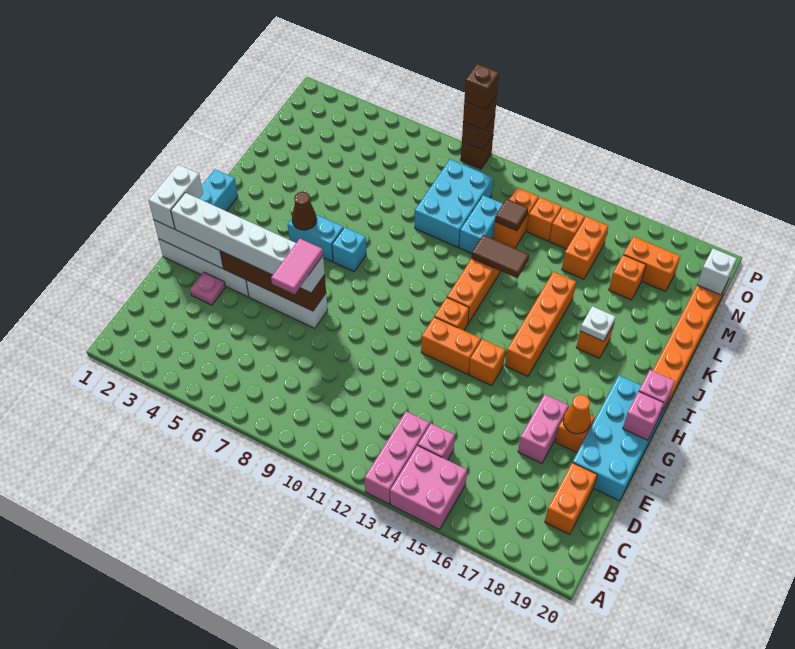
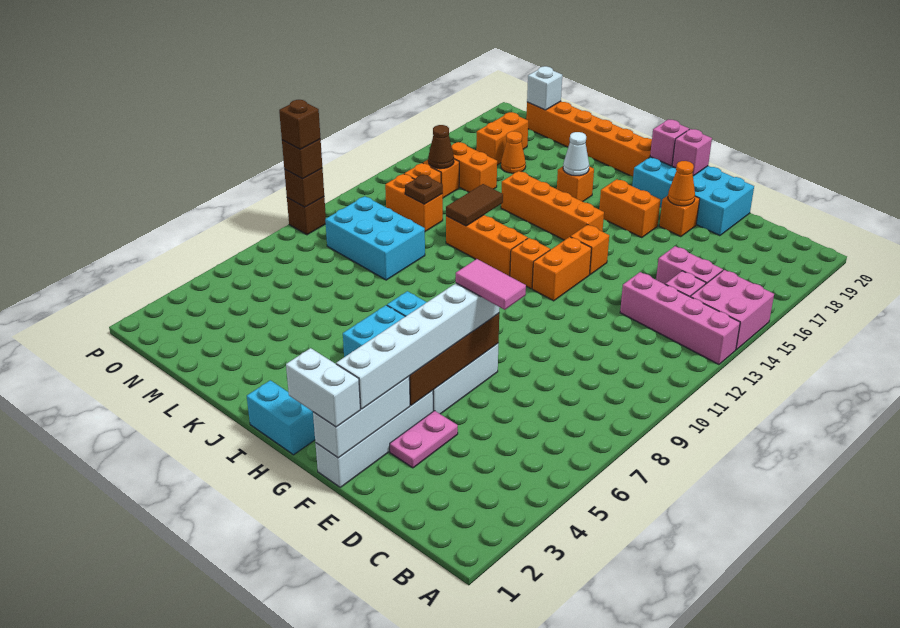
pink brick A13:C13 level 1 -> pink brick A13:D13 level 1
orange brick C19:D19 level 1 -> orange brick G17:H17 level 1
pink plate E3 level 1 -> pink plate E3:E4 level 1
pink brick E17:F17 level 1 -> pink brick C15:D15 level 1
brown cone I5 level 2 -> brown cone N14 level 2
white plate J17 level 2 -> white cone J17 level 2
cyan brick L11:M11 level 1 -> none
brown tile M12 level 2 -> brown plate M12 level 2
orange brick M17 level 1 -> orange cone M17 level 1

